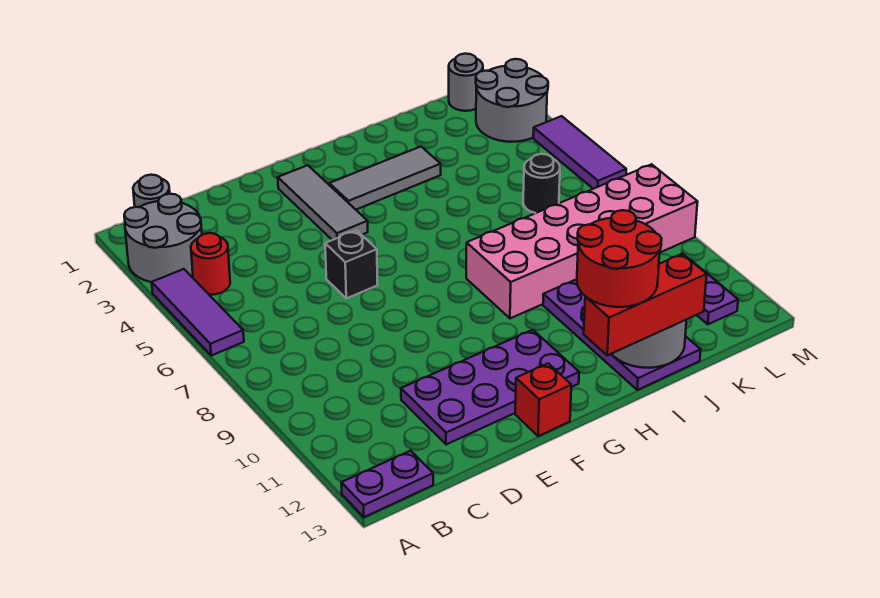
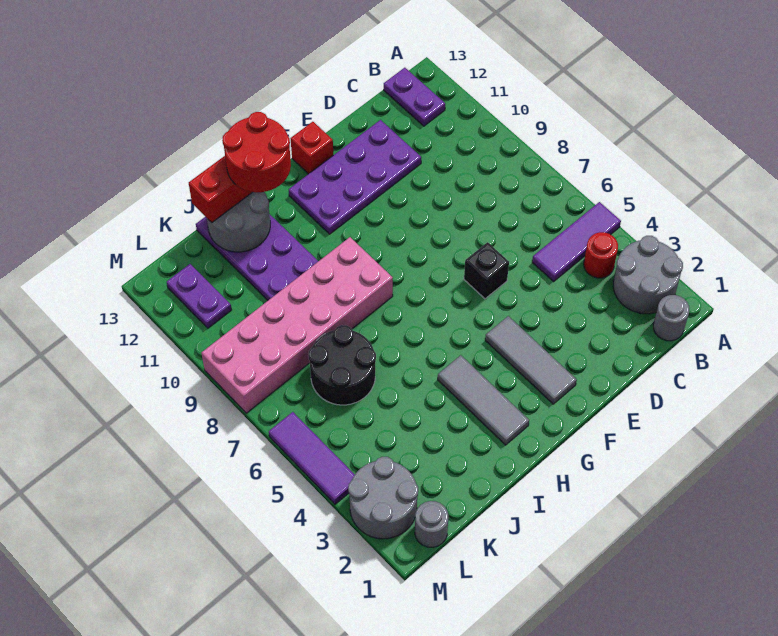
purple tile A4:A6 level 1 -> purple tile A5:C5 level 1
purple plate A13:B13 level 1 -> purple plate B12:B13 level 1
grey tile G3:I3 level 1 -> grey tile H2:H4 level 1
black round brick K6 level 1 -> black round brick J6:K7 level 1

